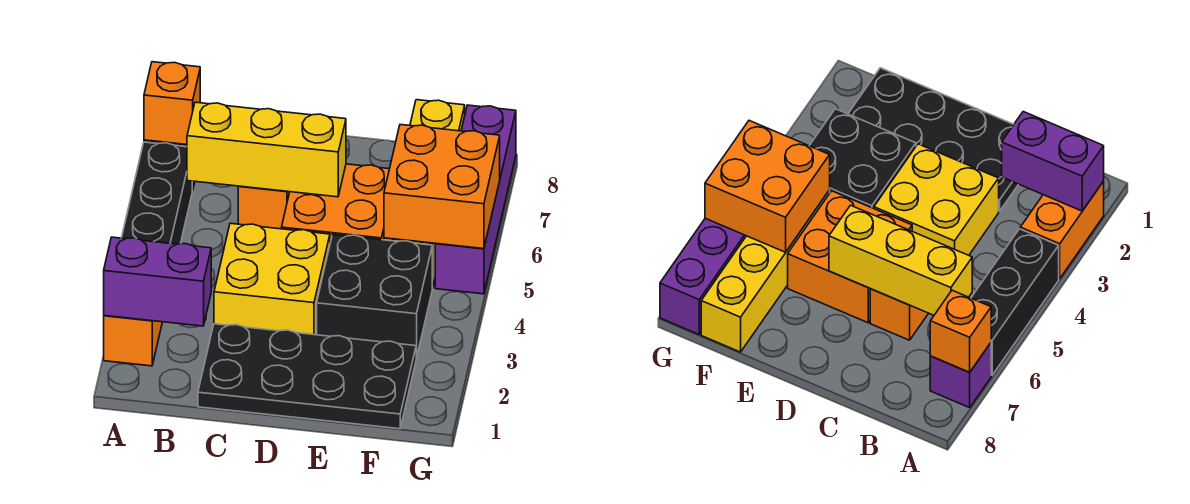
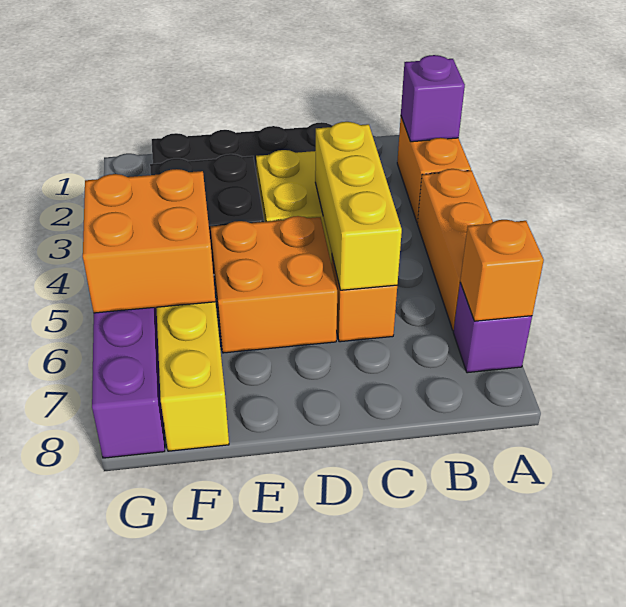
purple brick A2:B2 level 2 -> purple brick A2 level 2
black brick A4:A6 level 1 -> orange brick A4:A6 level 1
yellow brick B6:D6 level 2 -> yellow brick C4:C6 level 2

